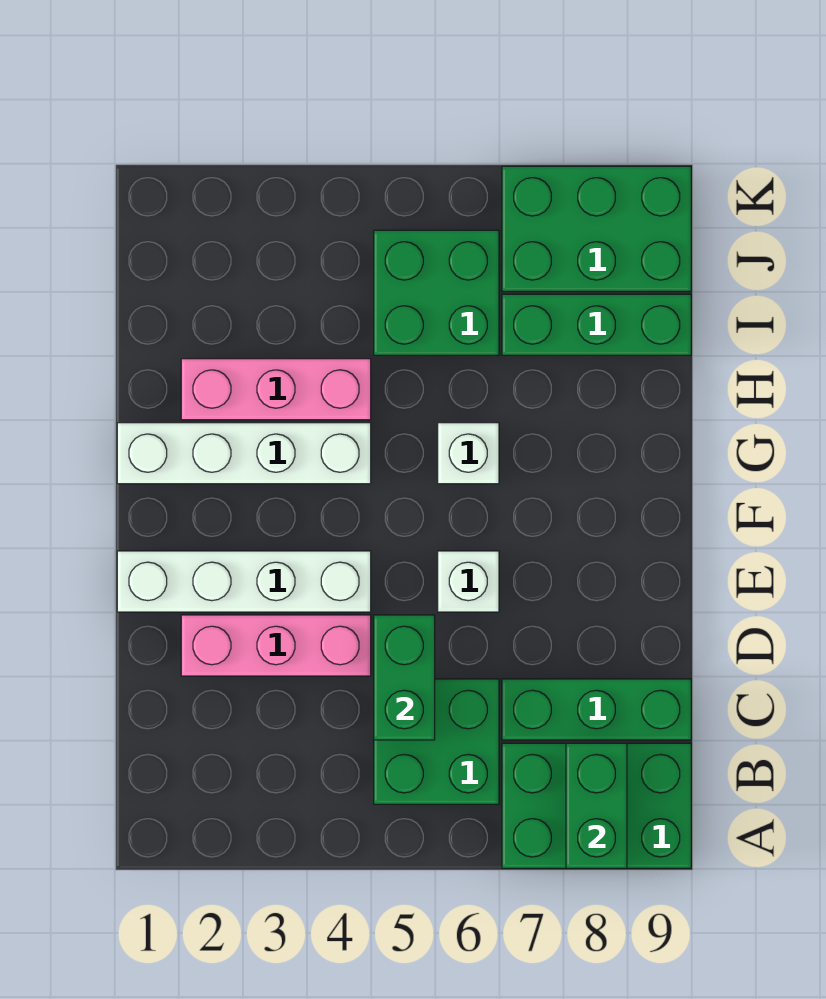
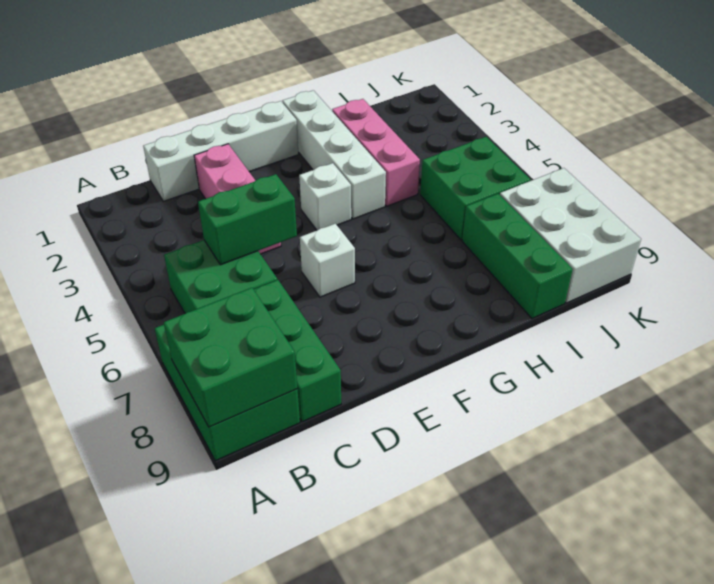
green brick A8:B8 level 2 -> green brick A8:B9 level 2
white brick E1:E4 level 1 -> white brick C1:F1 level 1
white brick G6 level 1 -> white brick F4 level 1
green brick J7:K9 level 1 -> white brick J7:K9 level 1

